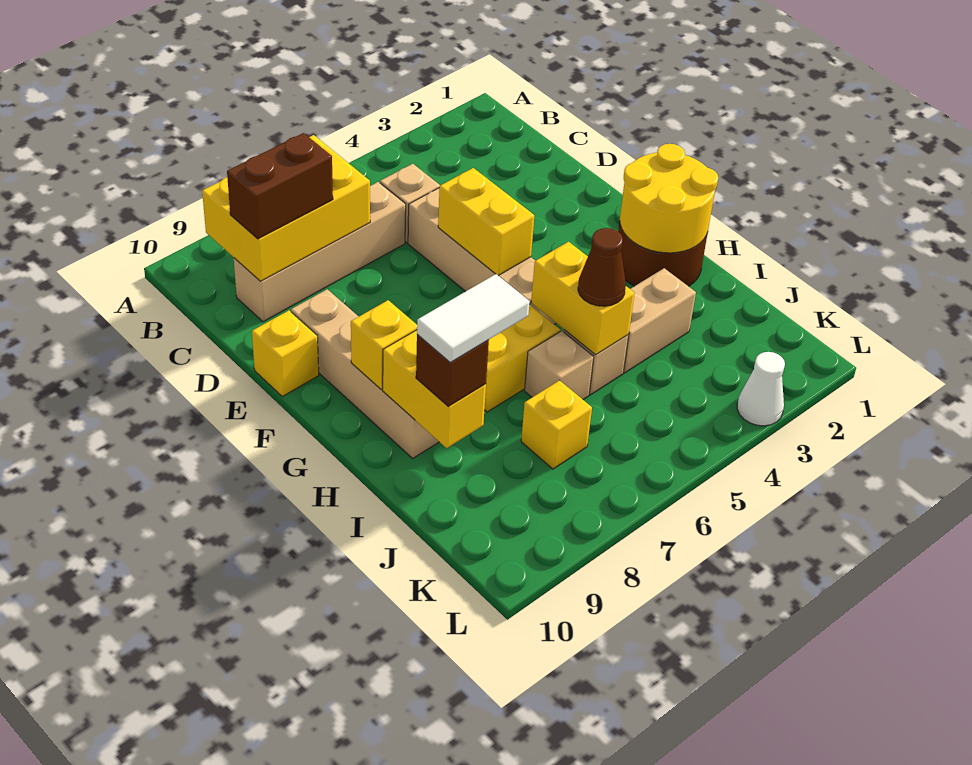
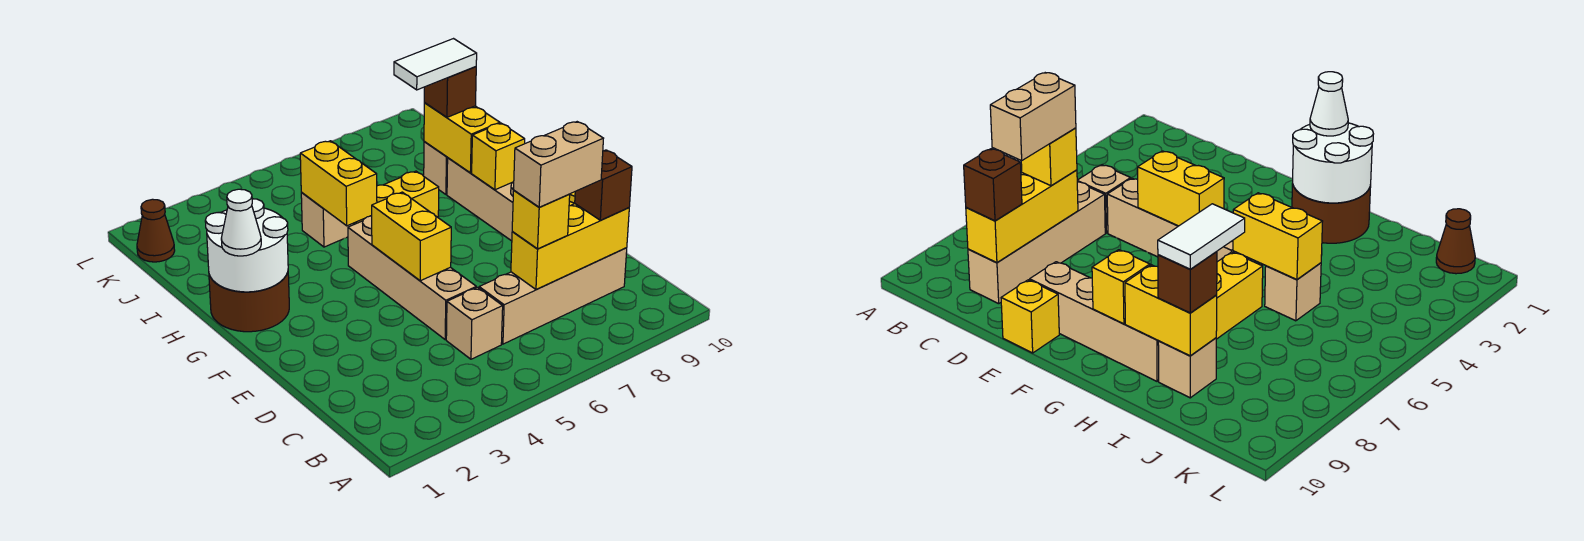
yellow brick B7:C9 level 2 -> yellow brick C7:C9 level 2
brown brick C8:C9 level 3 -> brown brick C9 level 3
yellow round brick G1:H2 level 2 -> white round brick G1:H2 level 2
tan brick I3:I4 level 1 -> tan brick C7:C8 level 4
brown cone I5 level 3 -> brown cone K1 level 1
tan brick I6 level 1 -> tan brick I9 level 1
yellow brick J7 level 1 -> yellow brick C7 level 3
white cone L3 level 1 -> white cone G1 level 3

